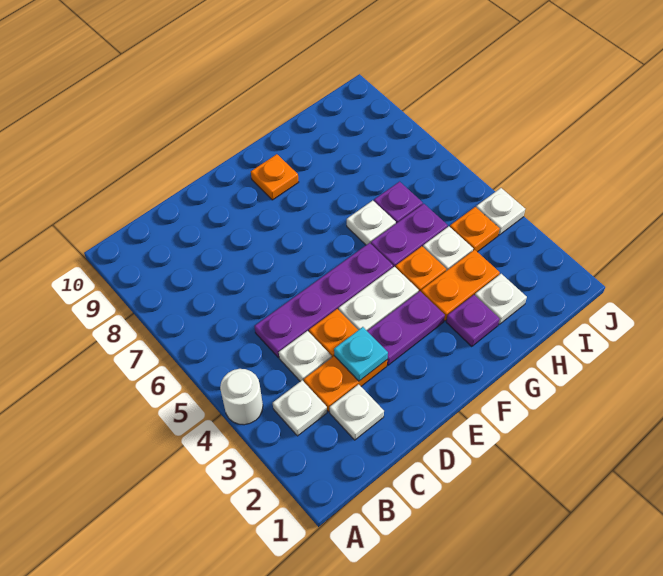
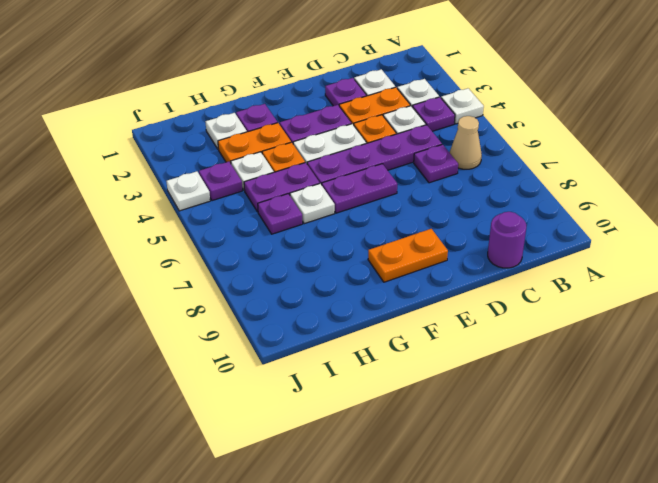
white round brick A4 level 1 -> white plate A4 level 1
none -> purple plate B4 level 1
none -> tan cone B6 level 1
none -> purple plate C6 level 1
none -> purple round brick C10 level 1
none -> purple plate D2 level 1
cyan plate D3 level 2 -> none
none -> purple plate E6:F6 level 1
orange plate F9 level 1 -> orange plate E9:F9 level 1
orange plate I4 level 1 -> purple plate I4 level 1

